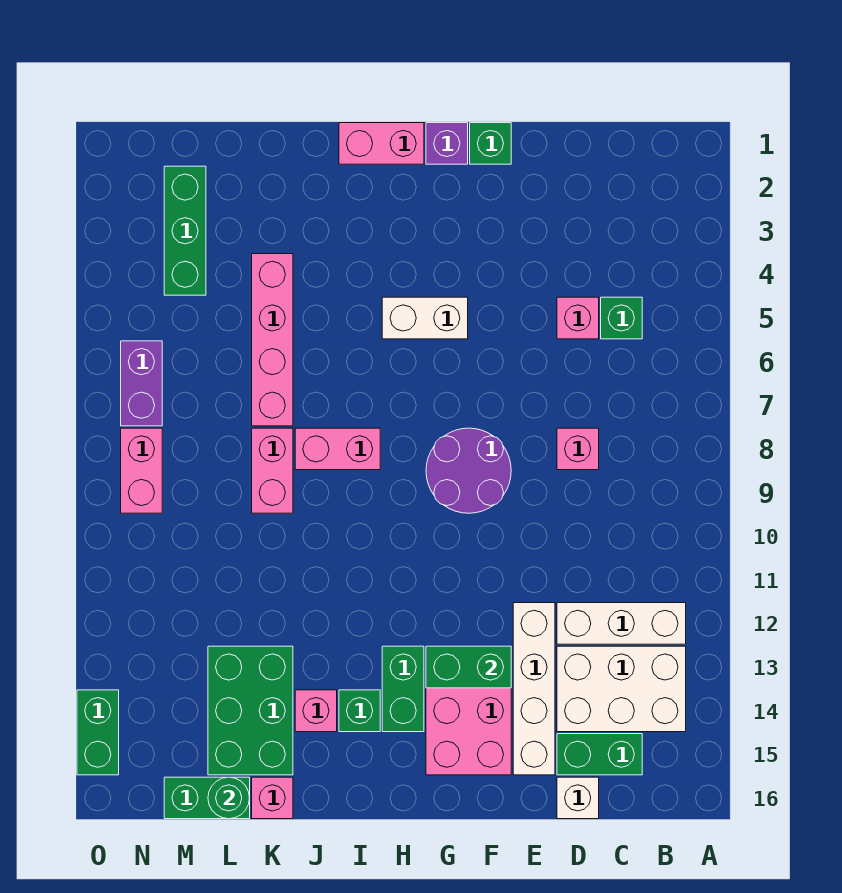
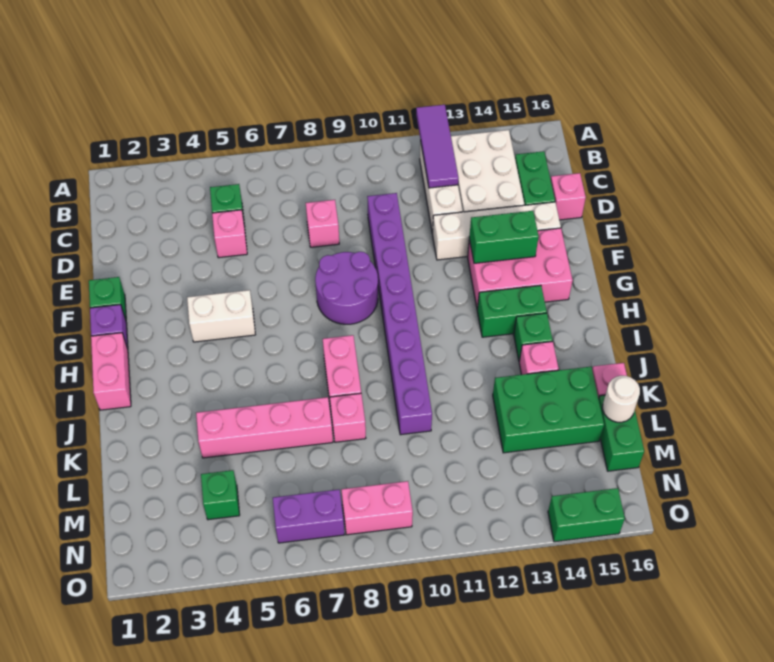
none -> purple tile A12:C12 level 2
none -> purple brick D10:K10 level 1
white brick D16 level 1 -> pink brick D16 level 1
green brick F13:G13 level 2 -> green brick F13:F14 level 2
white brick G5:H5 level 1 -> white brick G4:G5 level 1
pink brick K8:K9 level 1 -> pink brick K8 level 1
green round brick L16 level 2 -> white round brick L16 level 2
green brick M2:M4 level 1 -> green brick M4 level 1

